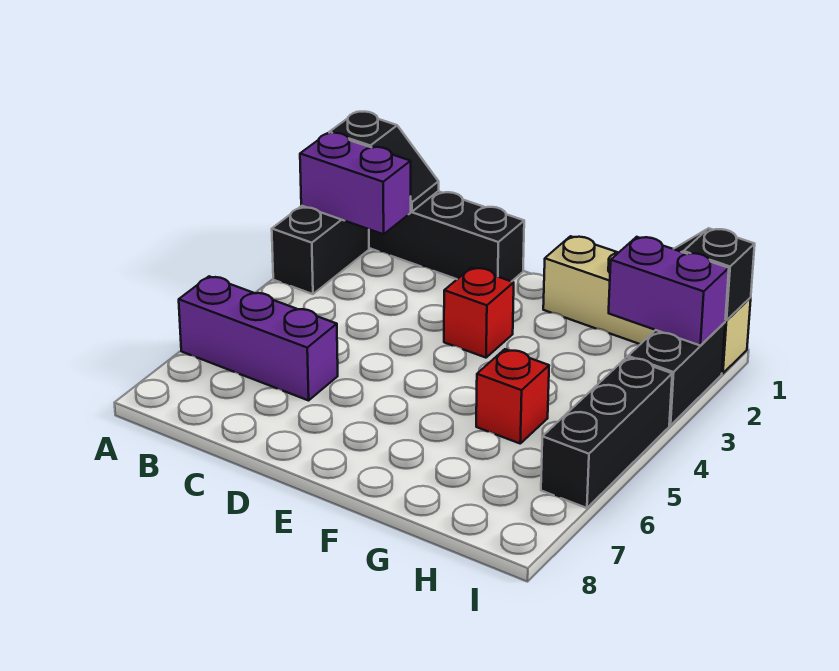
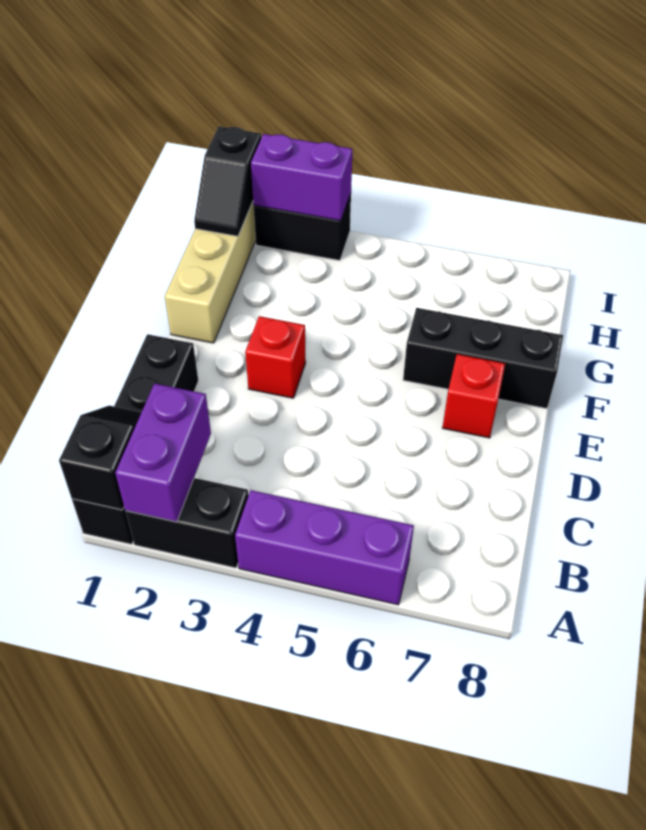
purple brick A6:C6 level 1 -> purple brick A4:A6 level 1
red brick G5 level 1 -> red brick E7 level 1
purple brick H2:I2 level 2 -> purple brick I2:I3 level 2
black brick I4:I6 level 1 -> black brick F6:F8 level 1

